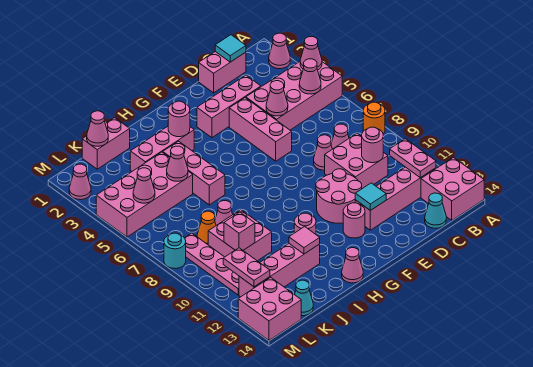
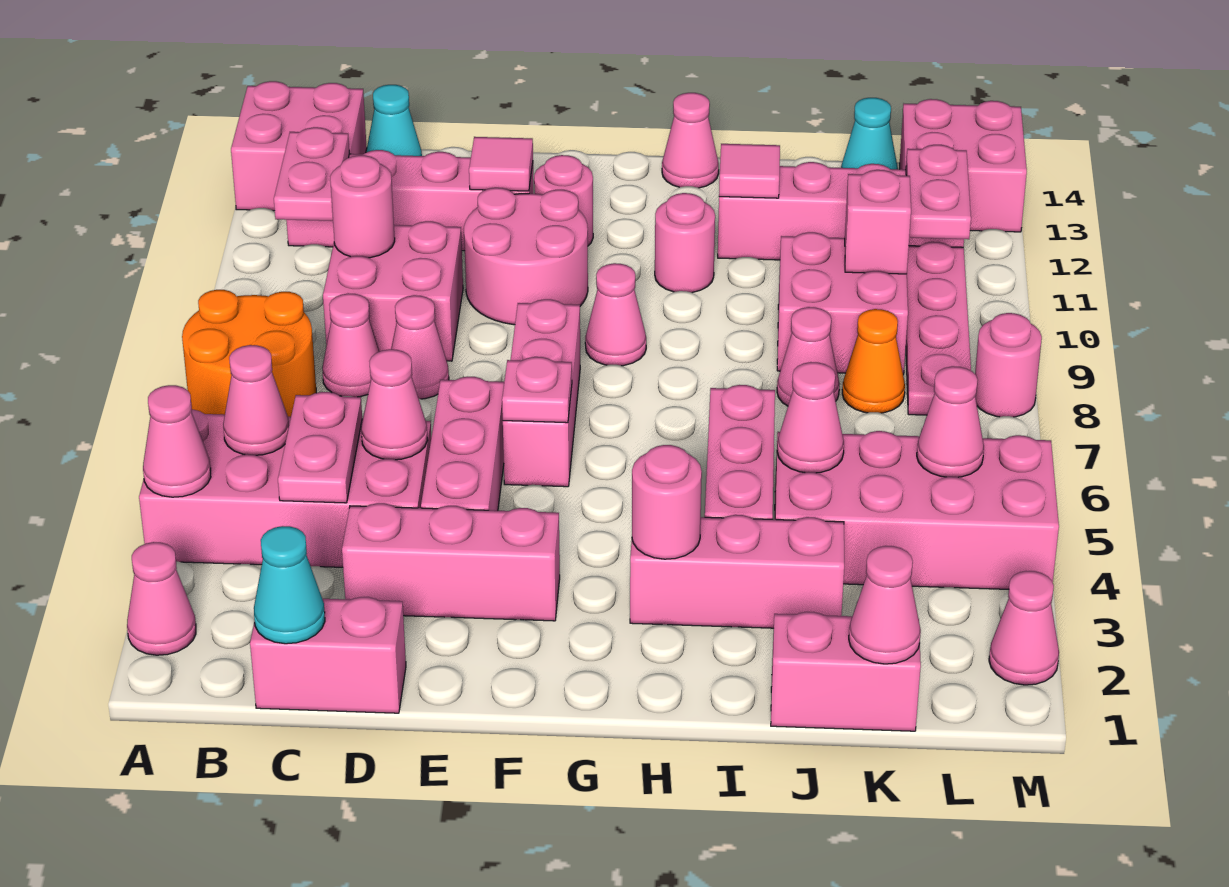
orange round brick A8 level 1 -> orange round brick A7:B8 level 1
cyan tile C1 level 2 -> cyan cone C1 level 2
none -> pink plate C4:C5 level 2
cyan tile E12 level 2 -> pink tile E12 level 2
none -> pink brick F6:F8 level 1
none -> pink plate F6 level 2
none -> pink cone G9 level 1
cyan round brick M8 level 1 -> pink round brick M8 level 1

